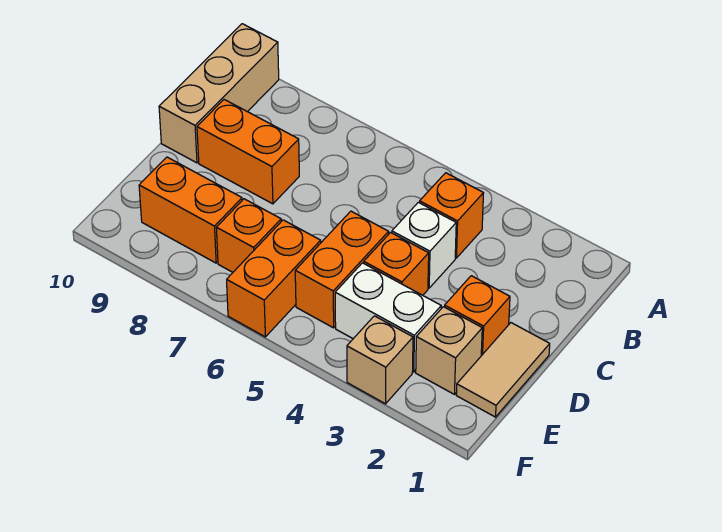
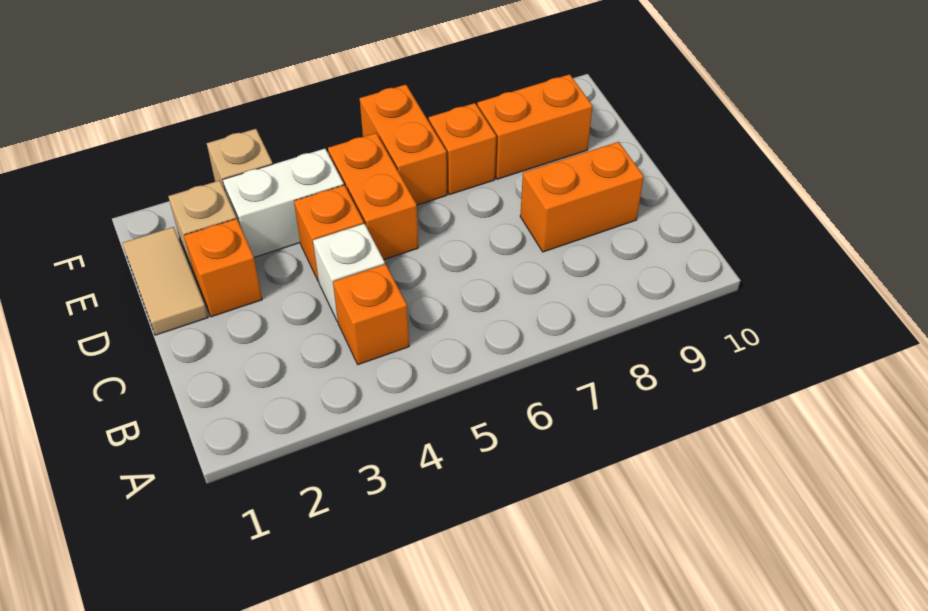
tan brick A10:C10 level 1 -> none

